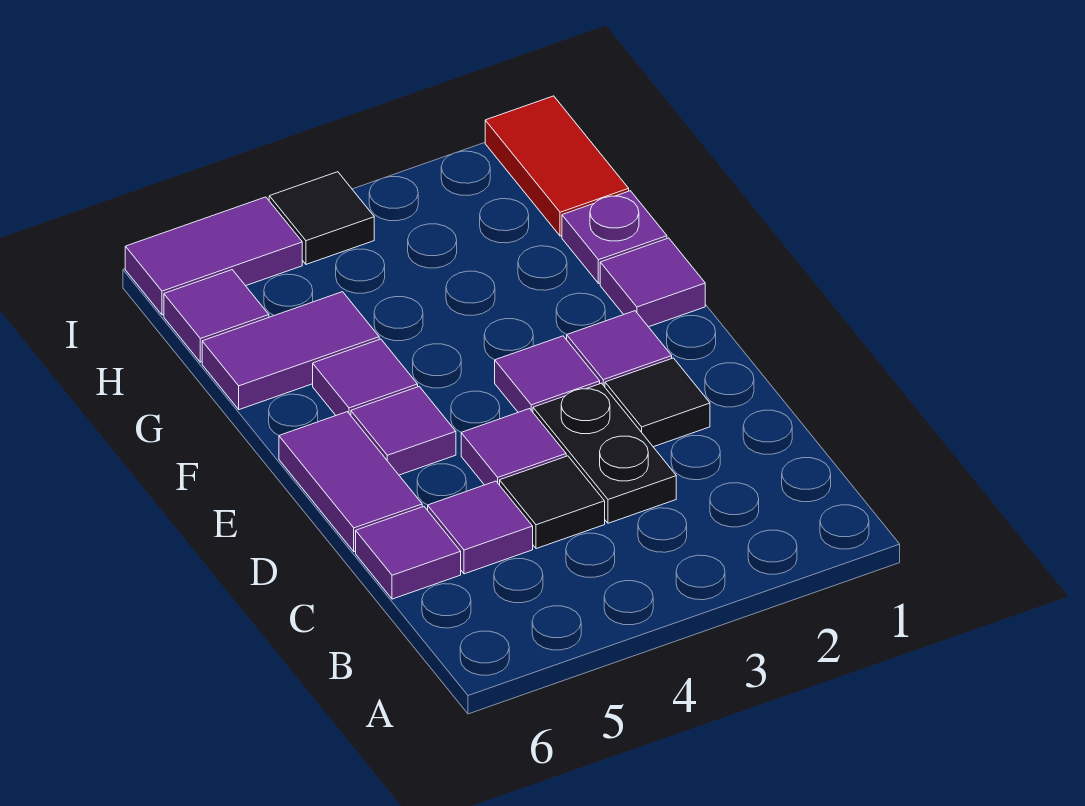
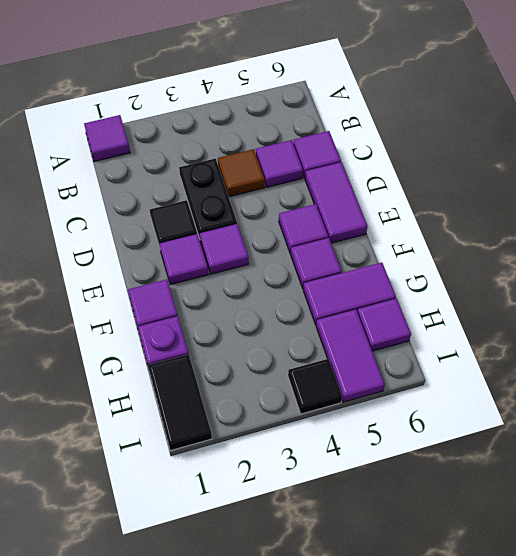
black tile C4 level 1 -> brown tile C4 level 1
purple tile D4 level 1 -> purple tile A1 level 1
red tile H1:I1 level 1 -> black tile H1:I1 level 1
purple tile I5:I6 level 1 -> purple tile H5:I5 level 1

